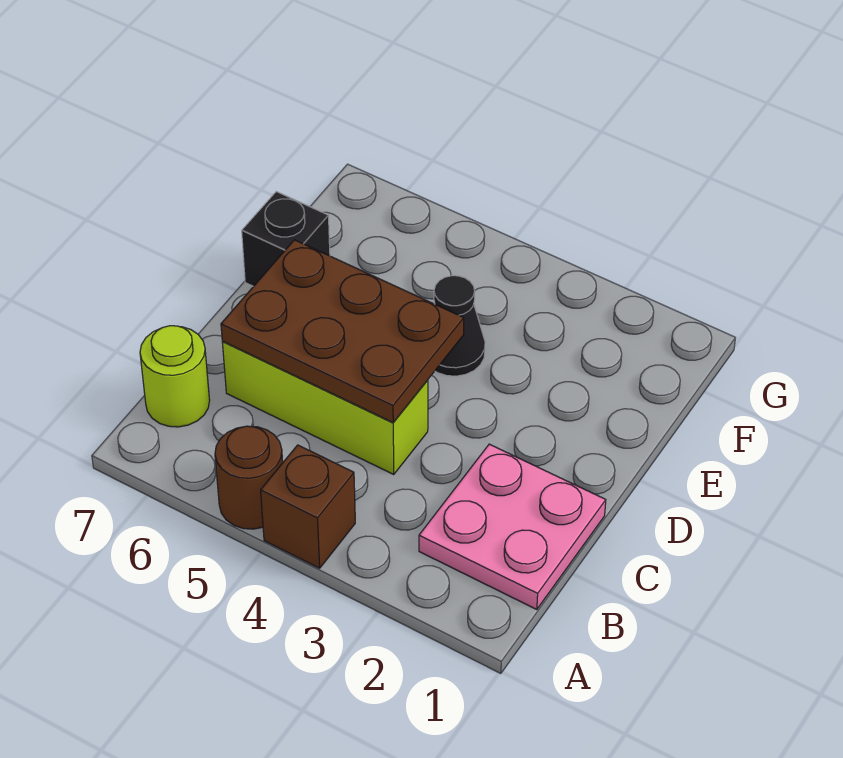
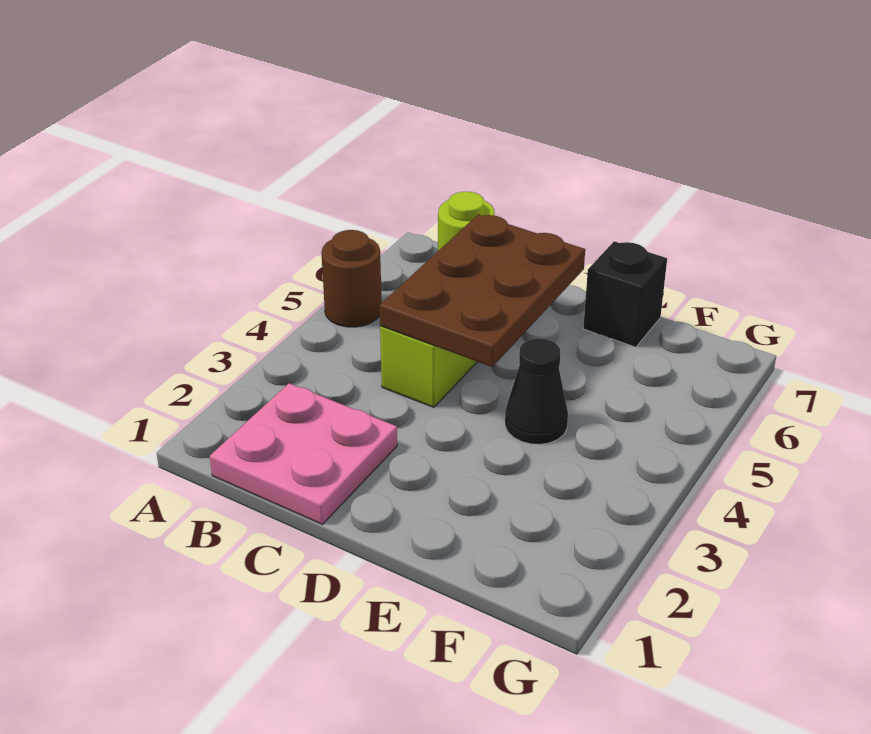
brown brick A4 level 1 -> none

